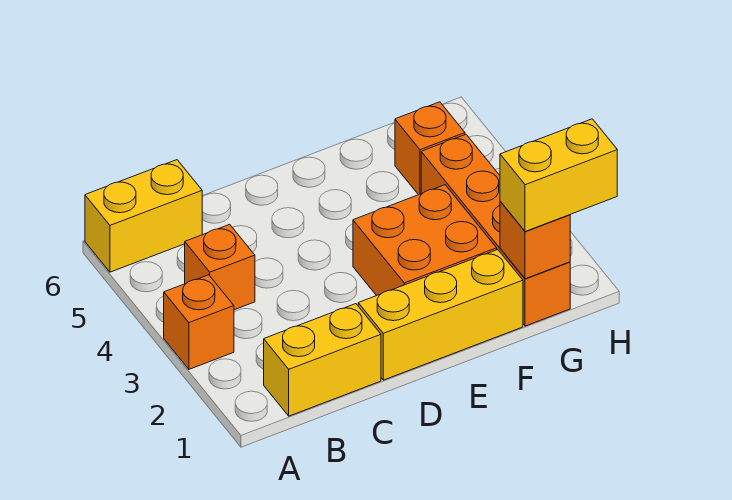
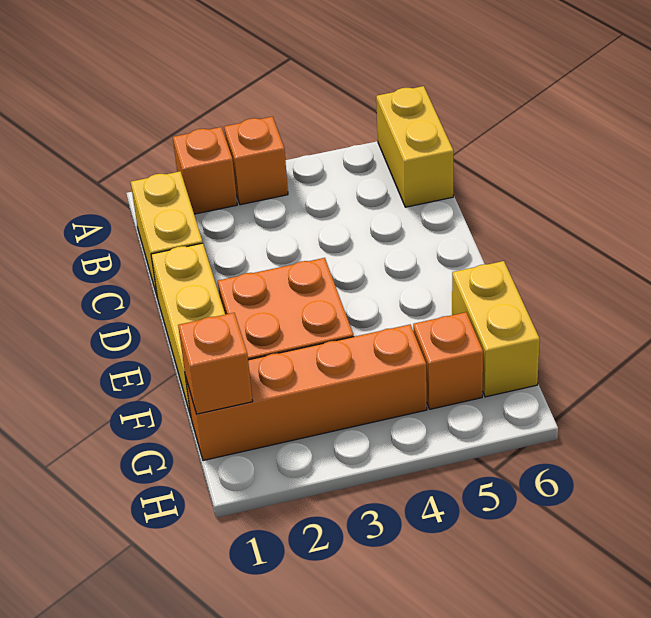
orange brick B4 level 1 -> orange brick A2 level 1
yellow brick G1:H1 level 3 -> yellow brick F6:G6 level 1

